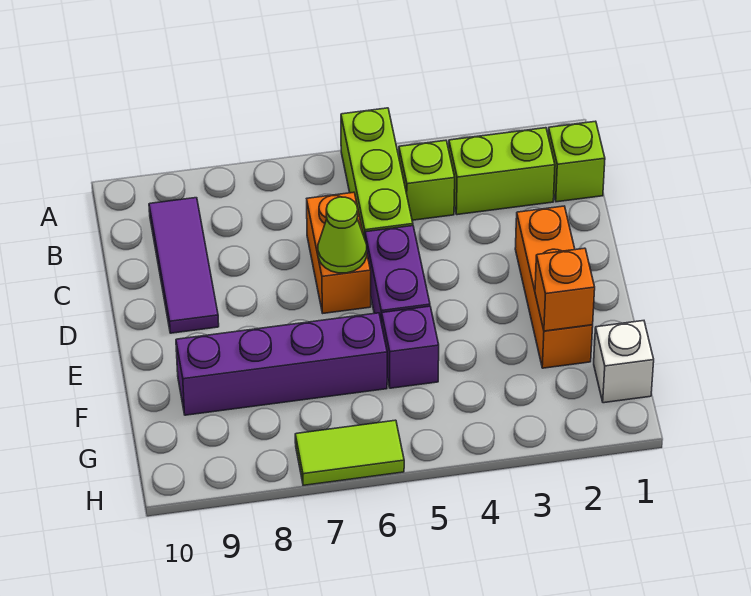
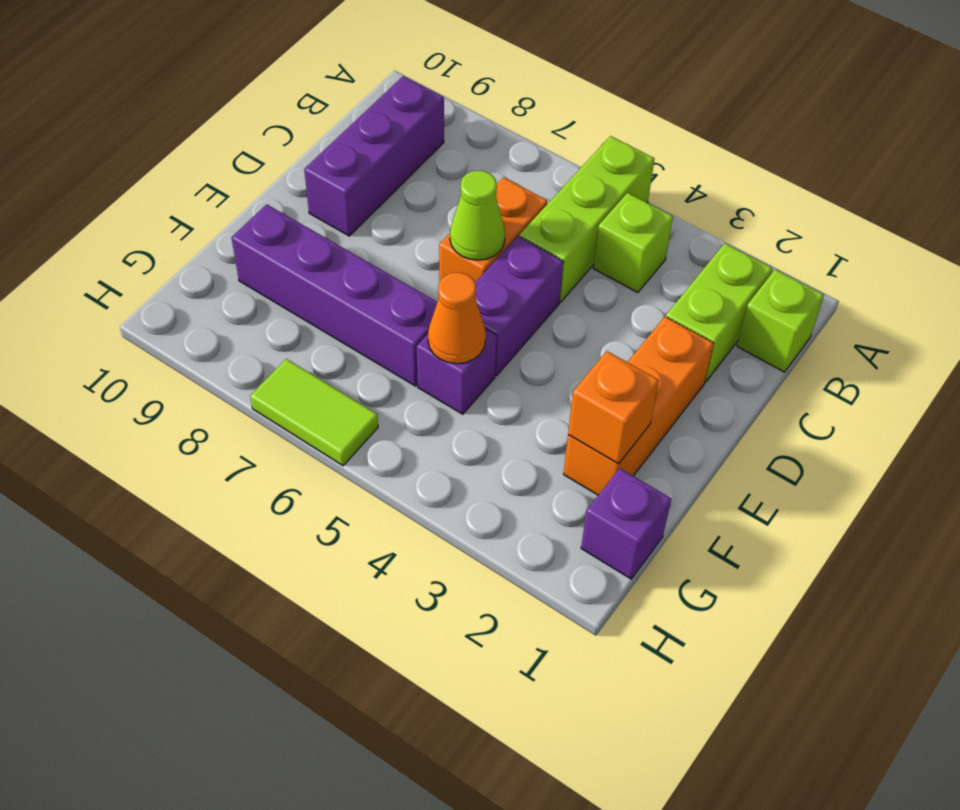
lime brick B2:B3 level 1 -> lime brick B2:C2 level 1
purple tile B9:D9 level 1 -> purple brick B9:D9 level 1
none -> orange cone F5 level 2
white brick G1 level 1 -> purple brick G1 level 1

